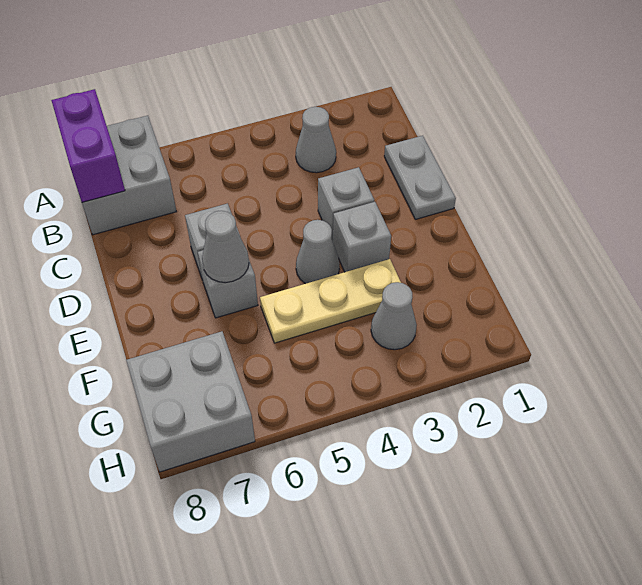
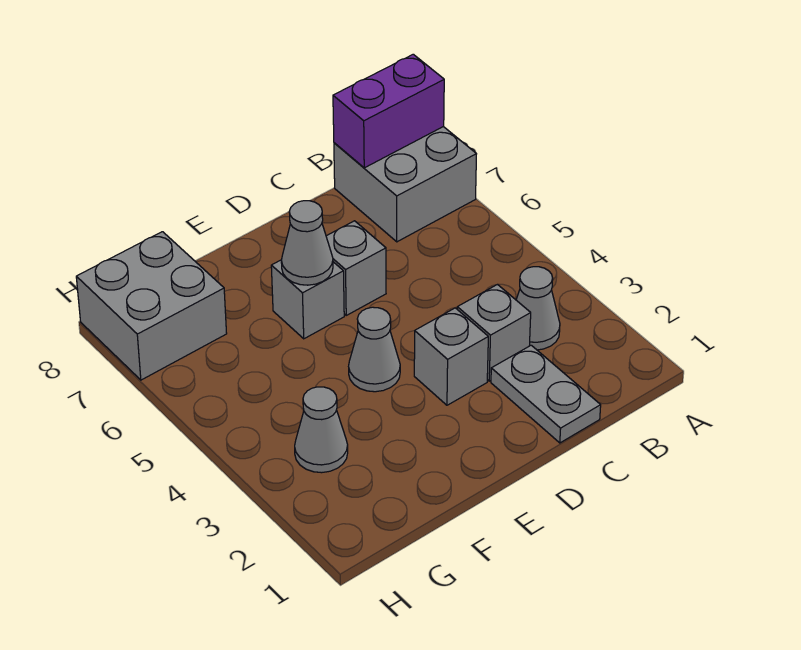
grey plate C1:D1 level 1 -> grey plate C1:C2 level 1
grey brick E3 level 1 -> grey brick C3 level 1
tan plate F3:F5 level 1 -> none

